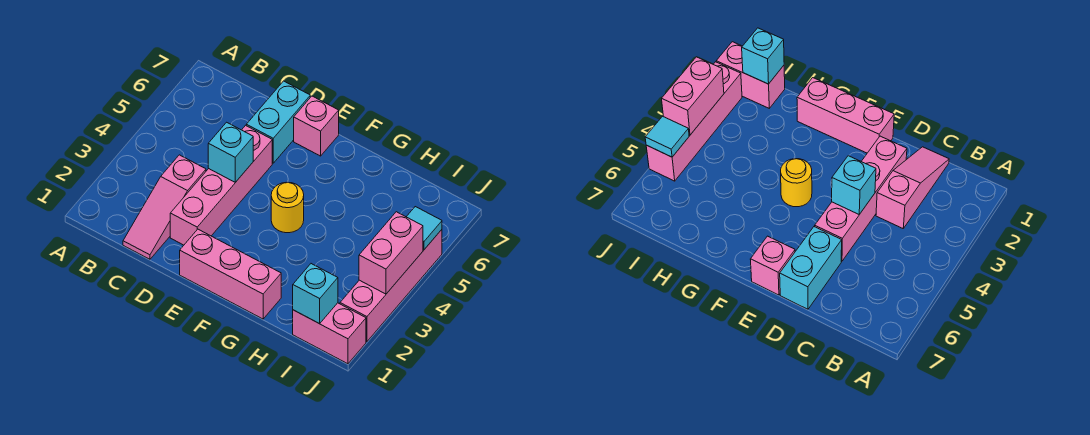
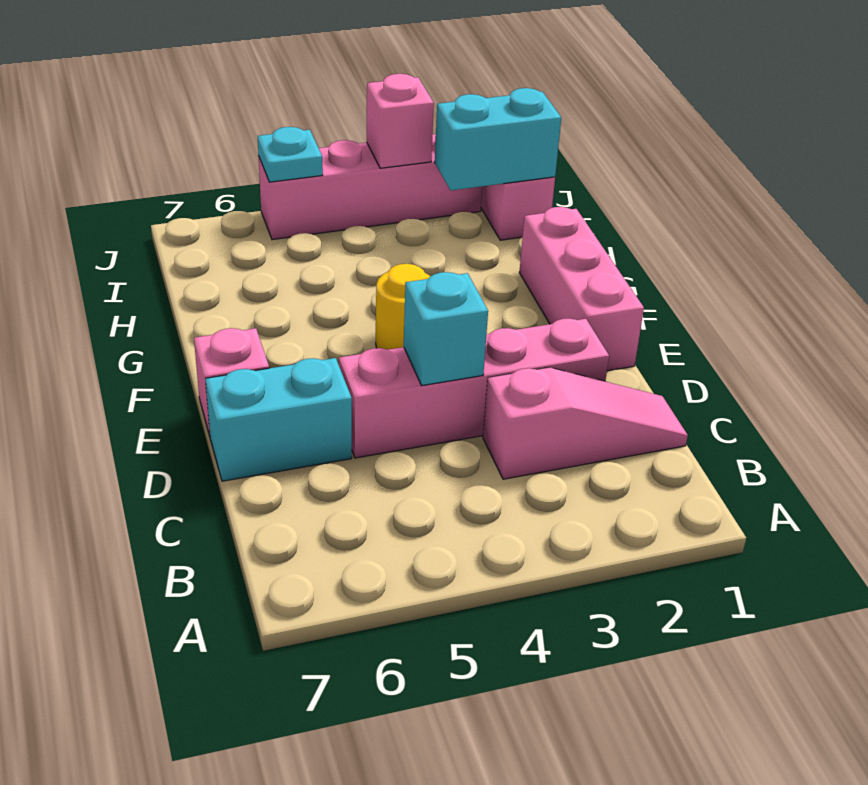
cyan brick I1 level 2 -> cyan brick I1:I2 level 2
pink brick J3:J4 level 2 -> pink brick J3 level 2
cyan tile J5 level 2 -> cyan plate J5 level 2

